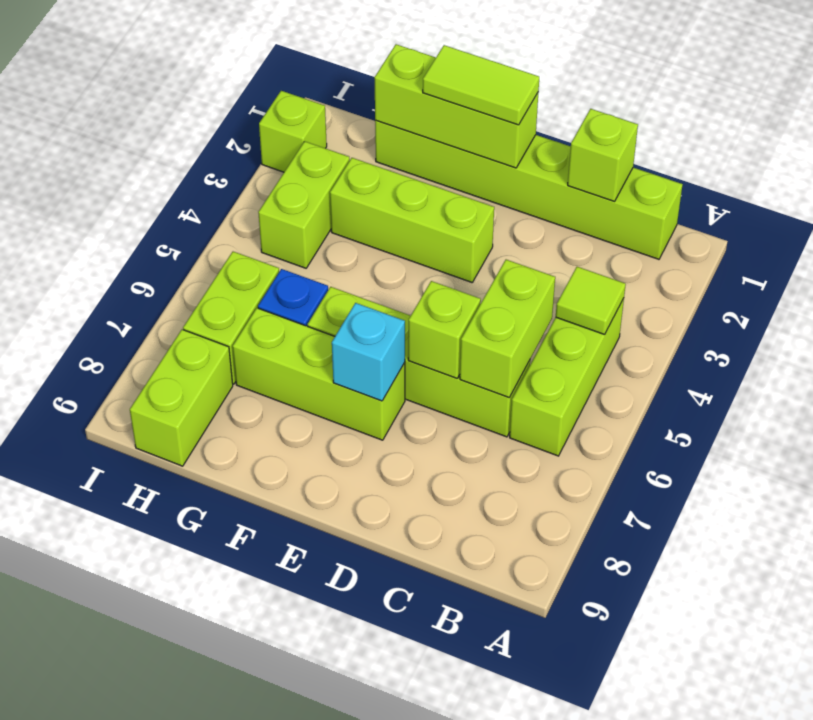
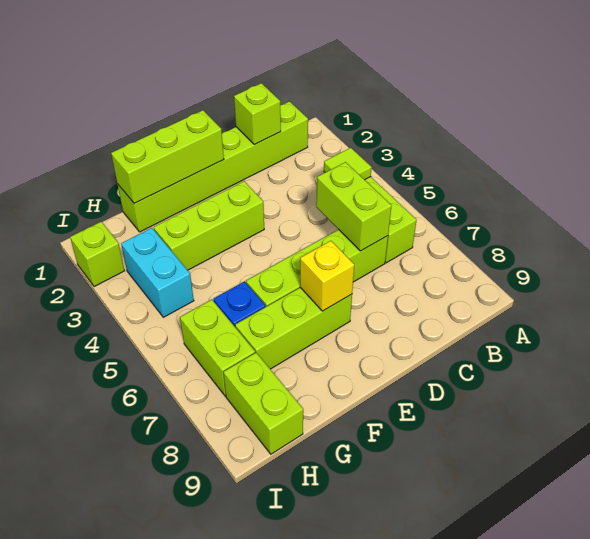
lime brick D6 level 2 -> none
lime tile E1:F1 level 3 -> none
cyan brick E7 level 2 -> yellow brick E7 level 2
lime brick H3:H4 level 1 -> cyan brick H3:H4 level 1

